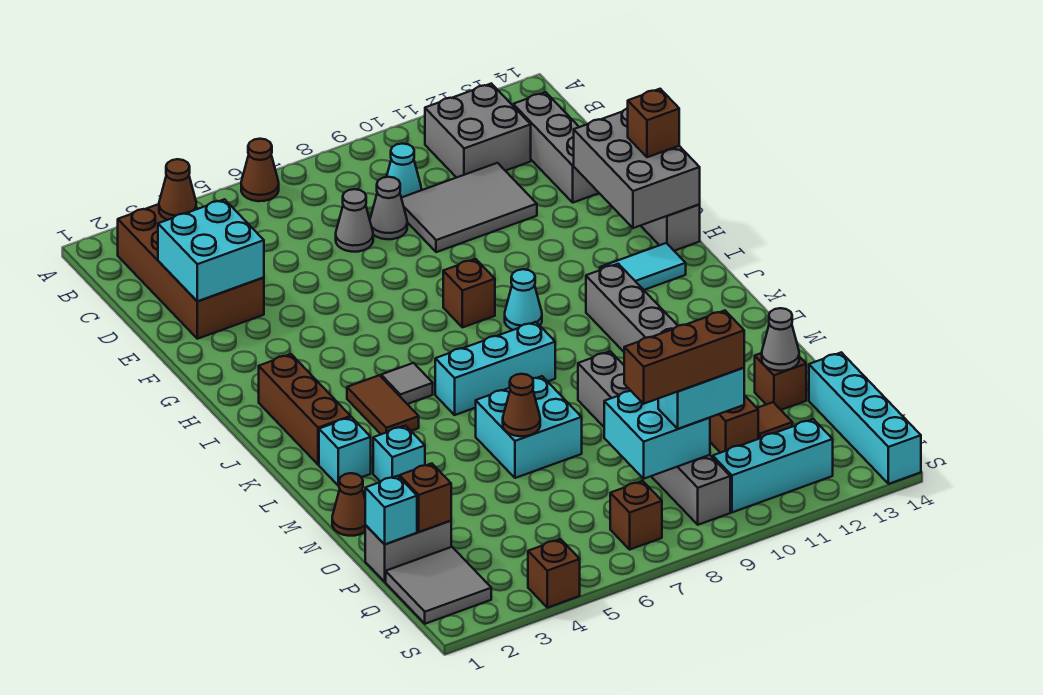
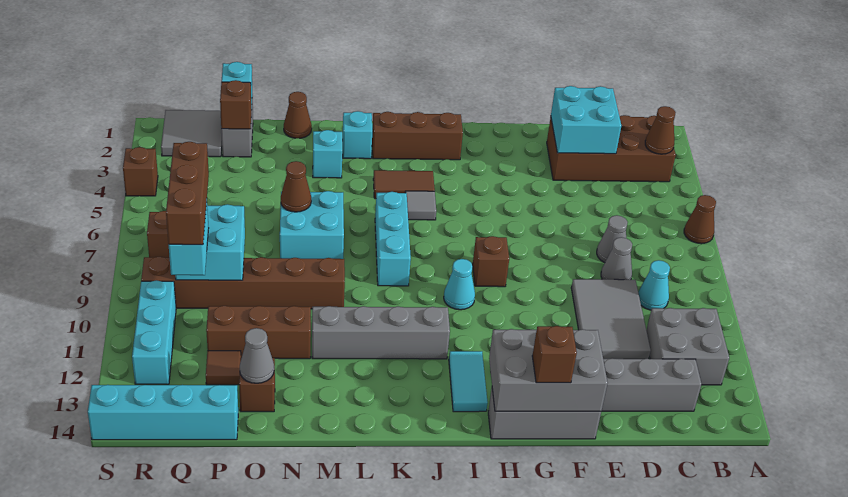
grey brick M9:R9 level 1 -> brown brick M9:R9 level 1

